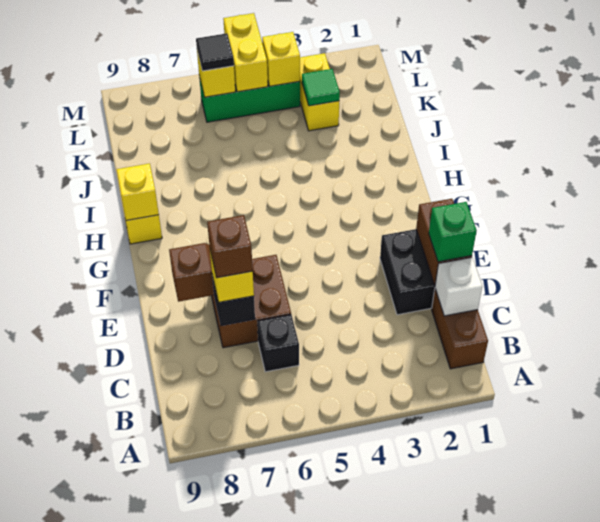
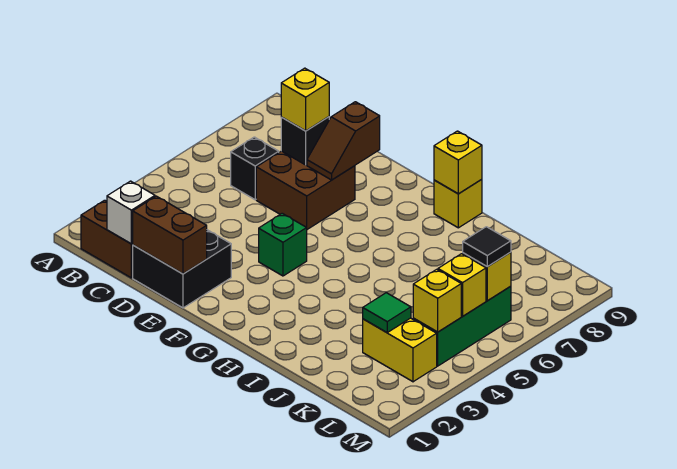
green brick D1 level 3 -> green brick F4 level 1
brown brick D7 level 4 -> none
yellow brick L5:M5 level 2 -> yellow brick L5 level 2

